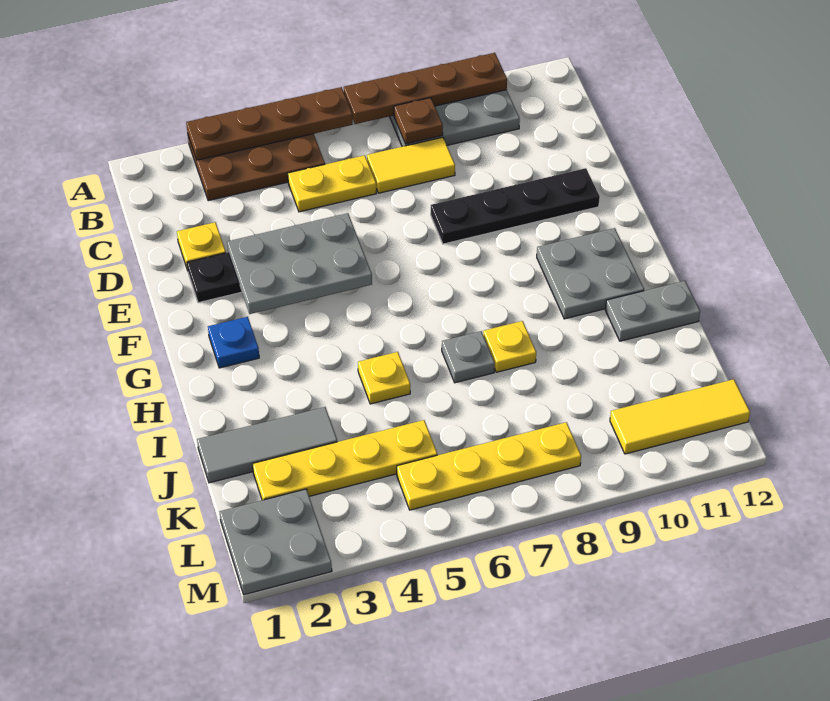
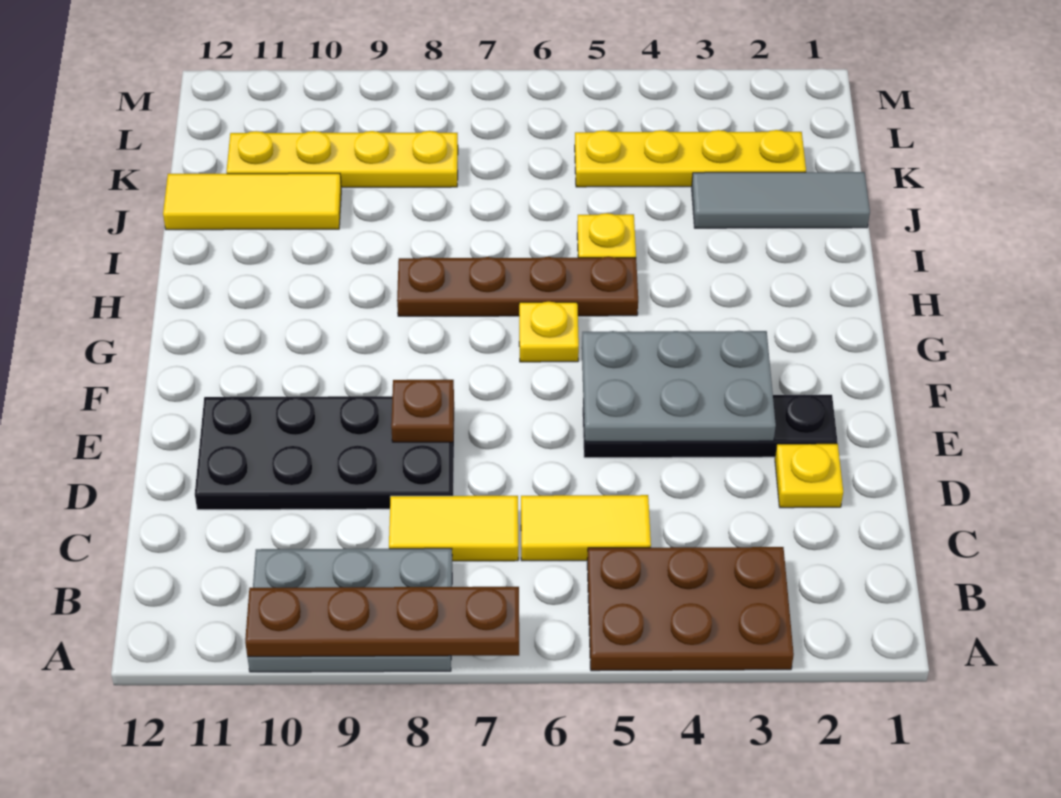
brown plate A3:A6 level 2 -> brown plate H5:H8 level 1
brown plate B8 level 2 -> brown plate E8 level 2
yellow plate C5:C6 level 1 -> yellow tile C5:C6 level 1
black plate E8:E11 level 1 -> black plate D8:E11 level 1
blue plate G2 level 1 -> none
grey plate G10:H11 level 1 -> none
grey plate I7 level 1 -> none
yellow plate I8 level 1 -> yellow plate G6 level 1
grey plate I11:I12 level 1 -> none
grey plate L1:M2 level 1 -> none
yellow plate L5:L8 level 1 -> yellow plate K8:K11 level 1
yellow tile L10:L12 level 1 -> yellow tile J10:J12 level 1

